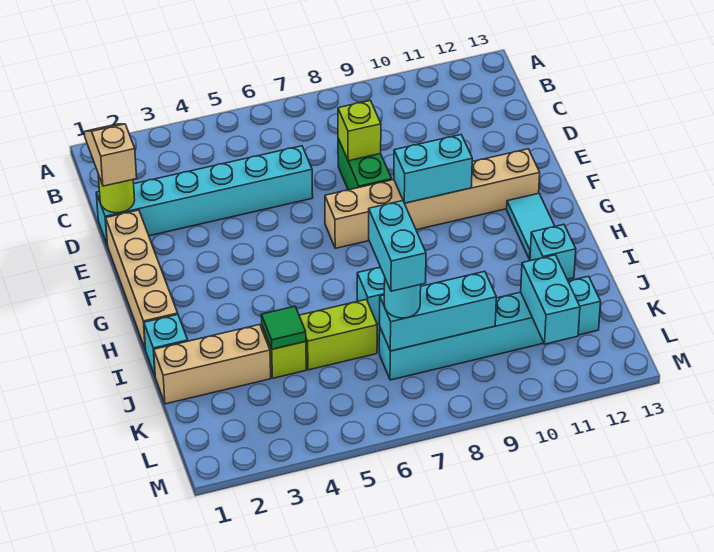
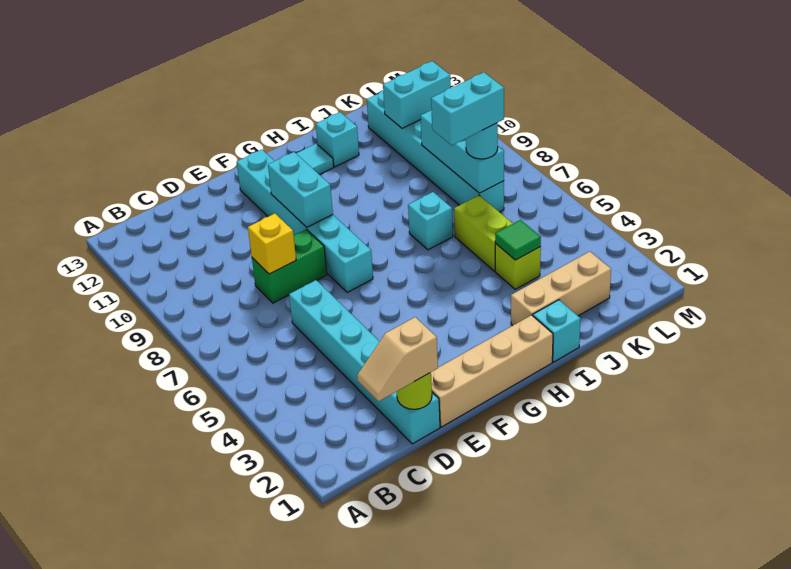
lime brick D8 level 2 -> yellow brick D8 level 2
tan brick F7:F12 level 1 -> cyan brick F7:F12 level 1
tan brick J1:J3 level 1 -> tan brick I2:K2 level 1

